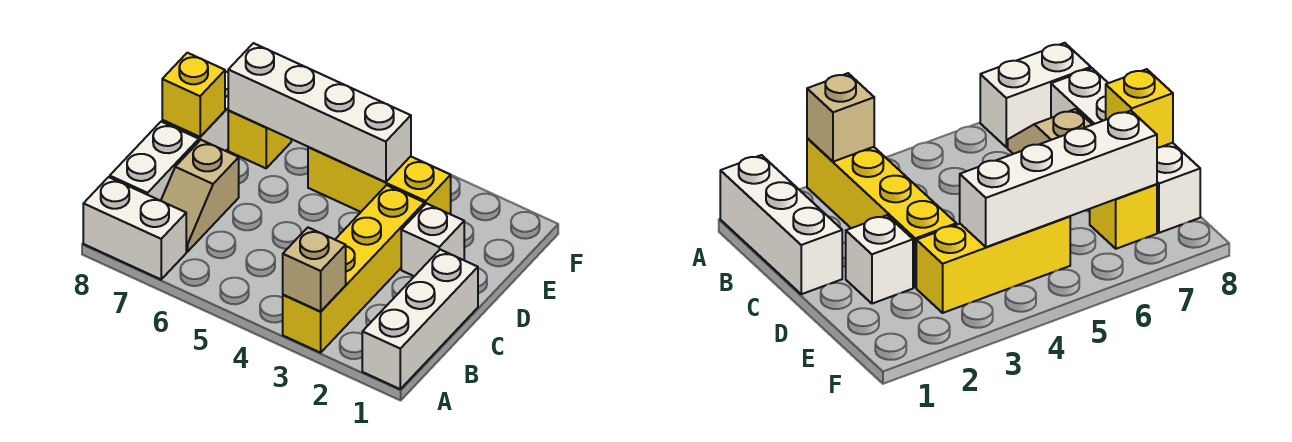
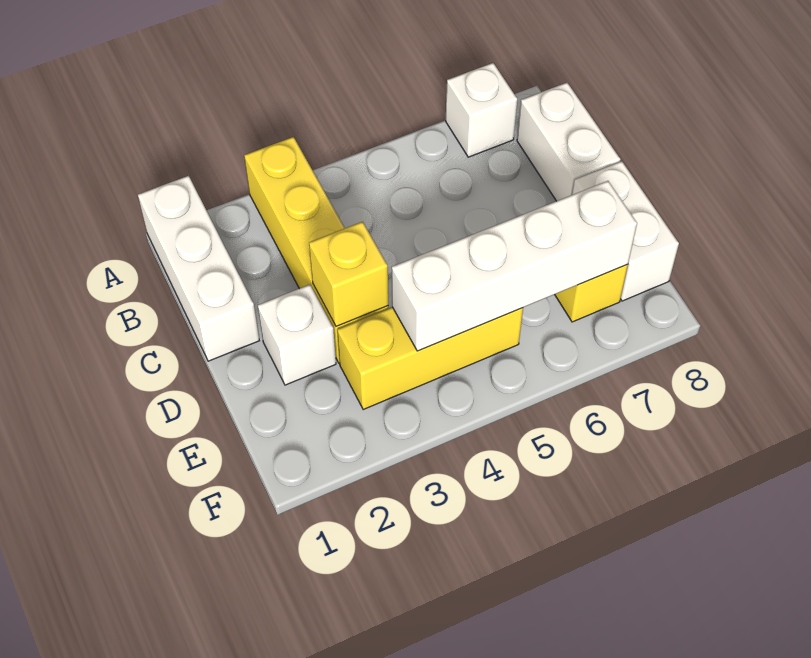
tan brick A3 level 2 -> none
white brick A7:A8 level 1 -> white brick A7 level 1
tan slope B7:C7 level 1 top C -> none
yellow brick D8 level 2 -> yellow brick D3 level 2

